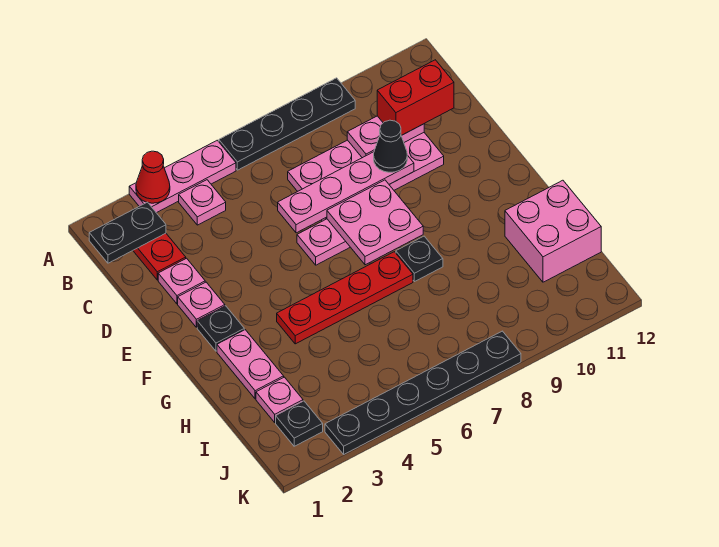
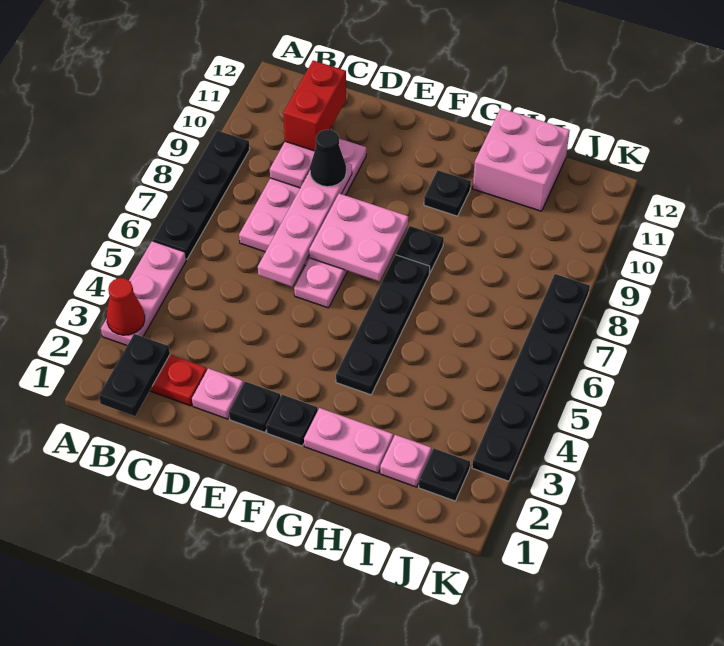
pink plate B4 level 1 -> none
pink plate E2 level 1 -> black plate E2 level 1
red plate G4:G7 level 1 -> black plate G4:G7 level 1
none -> black plate G10 level 1

